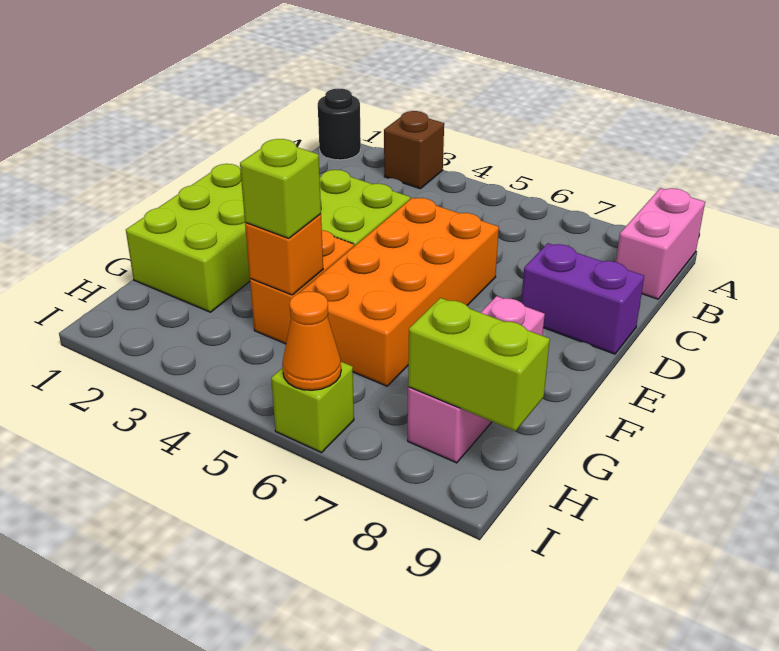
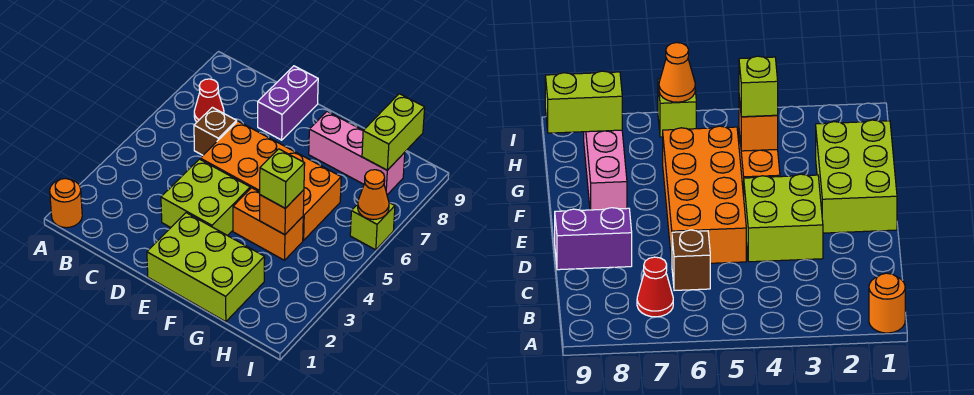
black round brick A1 level 1 -> orange round brick A1 level 1
brown brick A3 level 1 -> brown brick C6 level 1
pink brick A9:B9 level 1 -> none
none -> red cone B7 level 1

